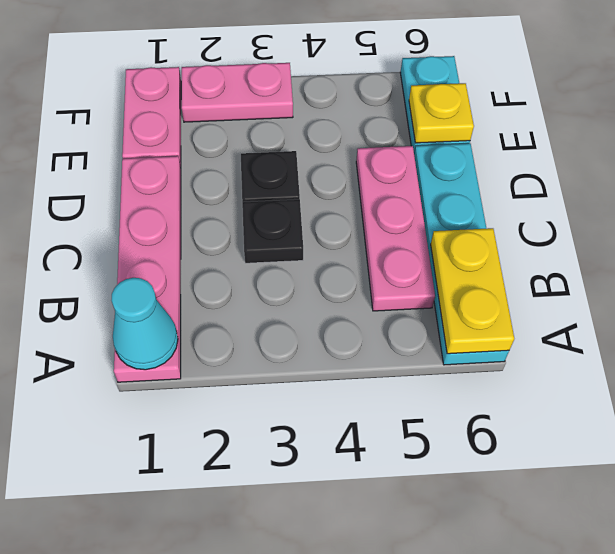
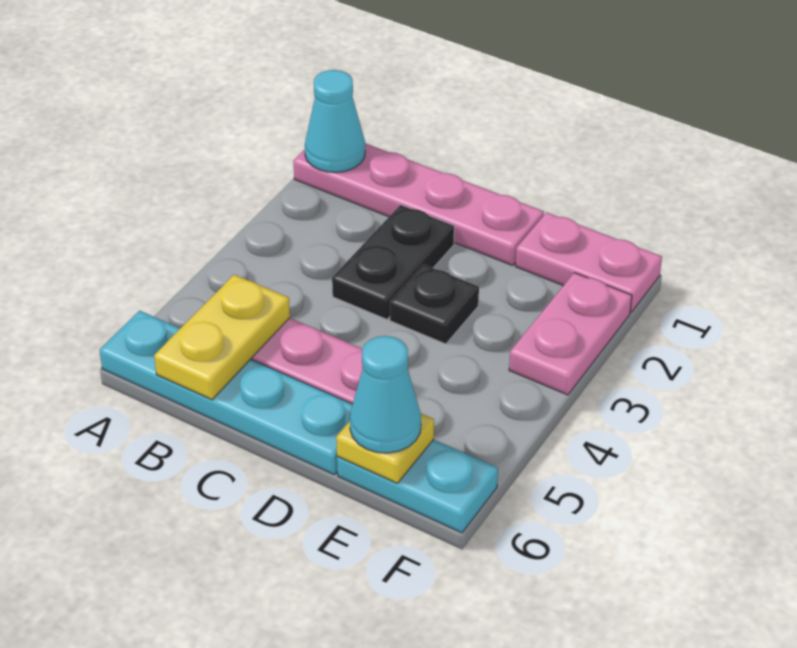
yellow plate A6:B6 level 2 -> yellow plate B5:B6 level 2
black plate C3 level 1 -> black plate C2:C3 level 1
none -> cyan cone E6 level 3

